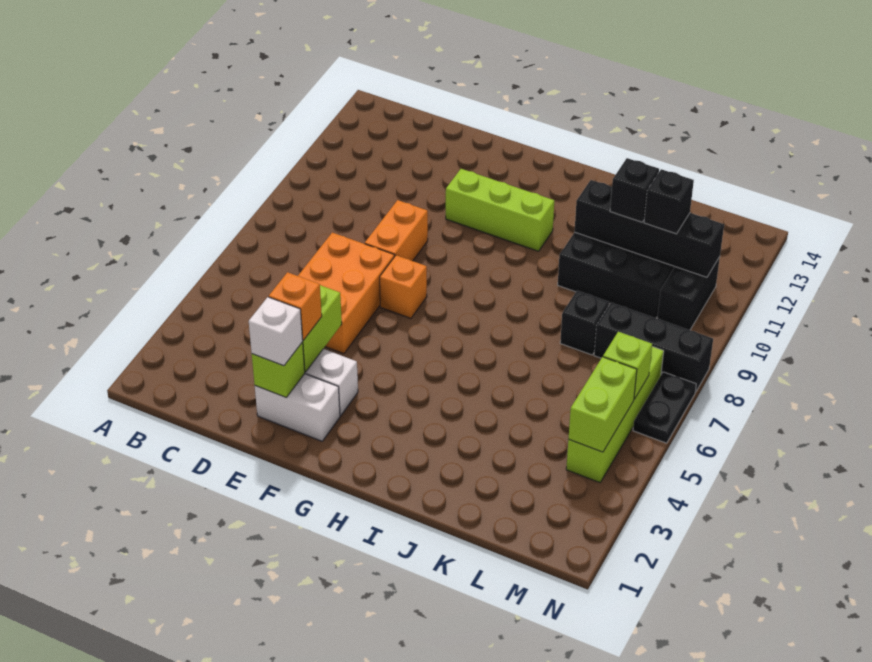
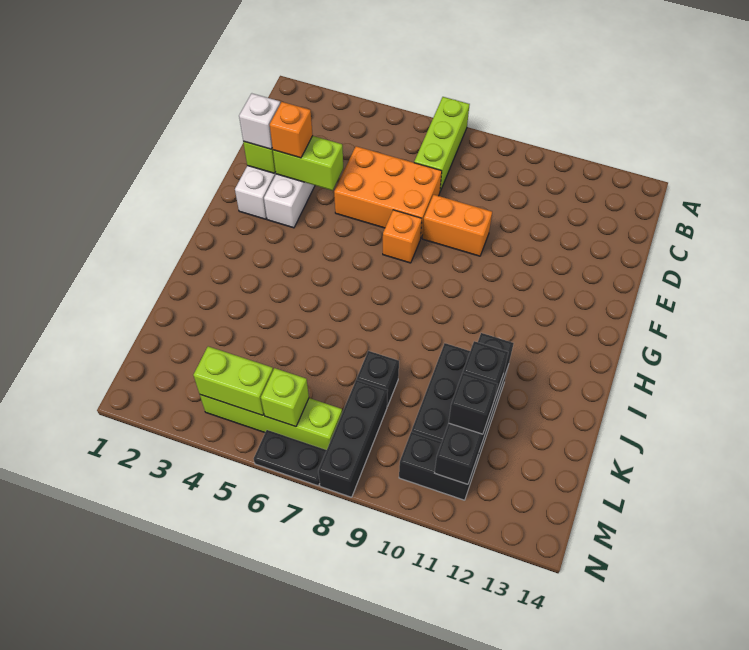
lime brick F11:H11 level 1 -> lime brick A7:C7 level 1

